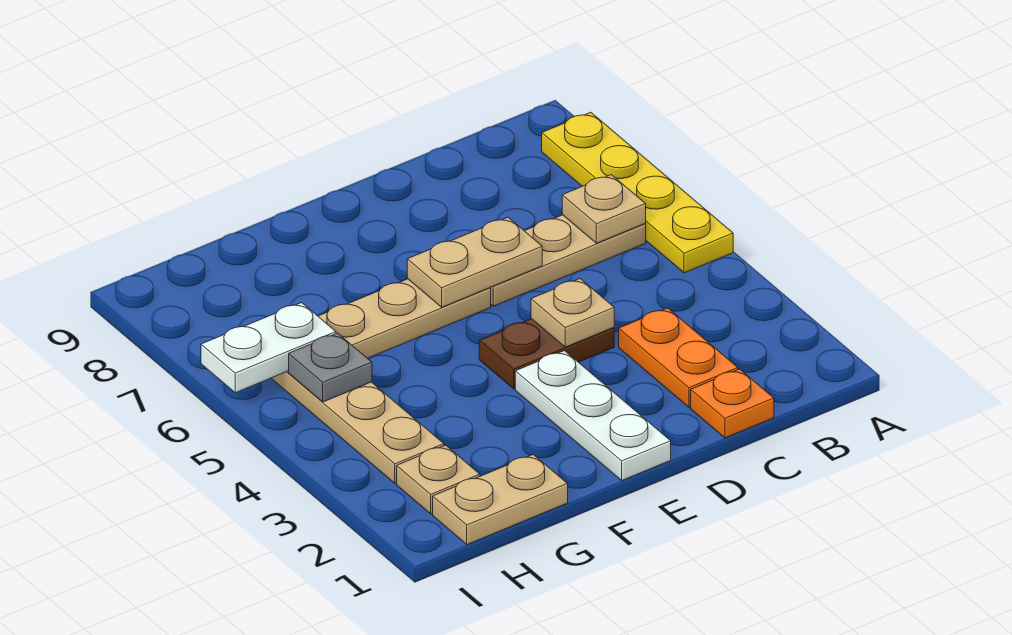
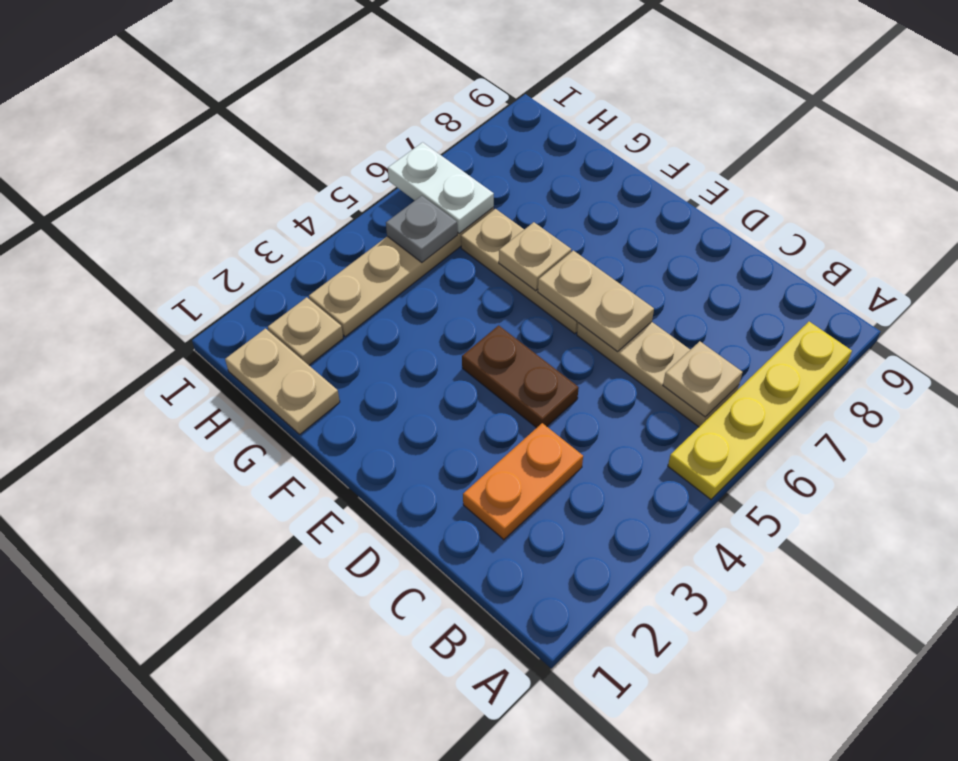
orange plate C1 level 1 -> none
tan plate D4 level 2 -> tan plate F6 level 2
white plate E1:E3 level 1 -> none

